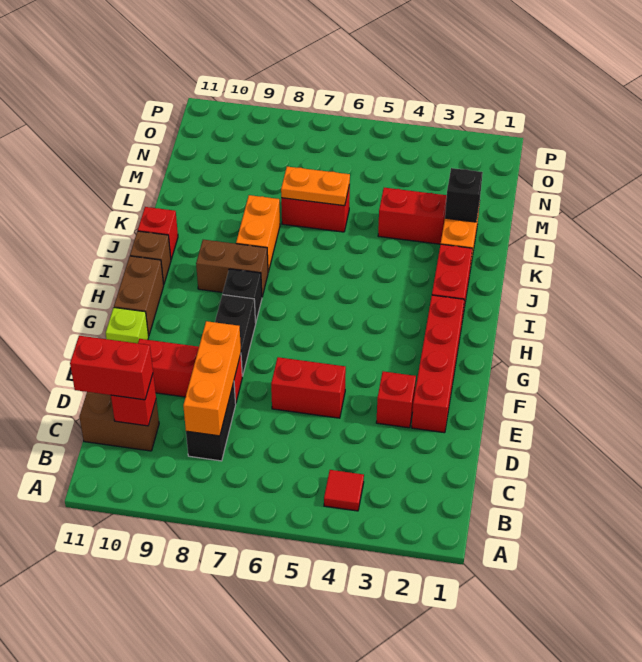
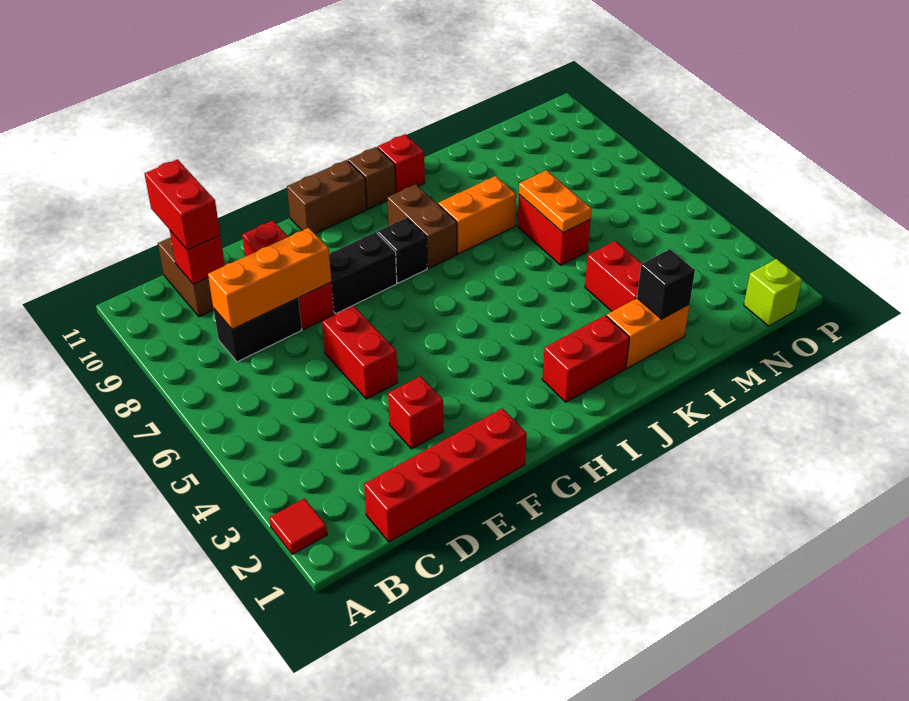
red tile B4 level 1 -> red tile A2 level 1
red brick E2:H2 level 1 -> red brick C1:F1 level 1
lime brick F11 level 1 -> lime brick O1 level 1

